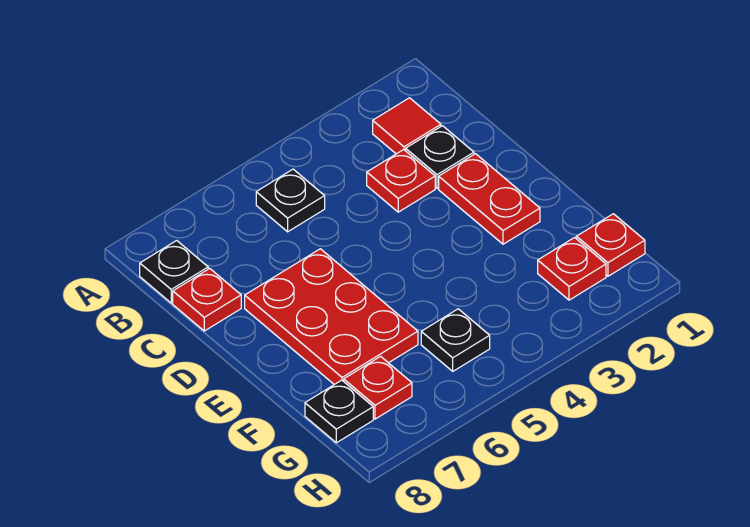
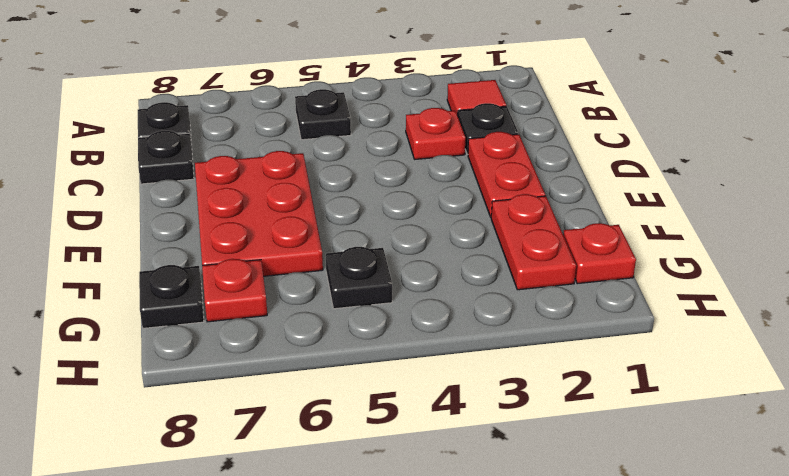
red plate C8 level 1 -> black plate C8 level 1
red plate G2 level 1 -> red plate F2:G2 level 1

